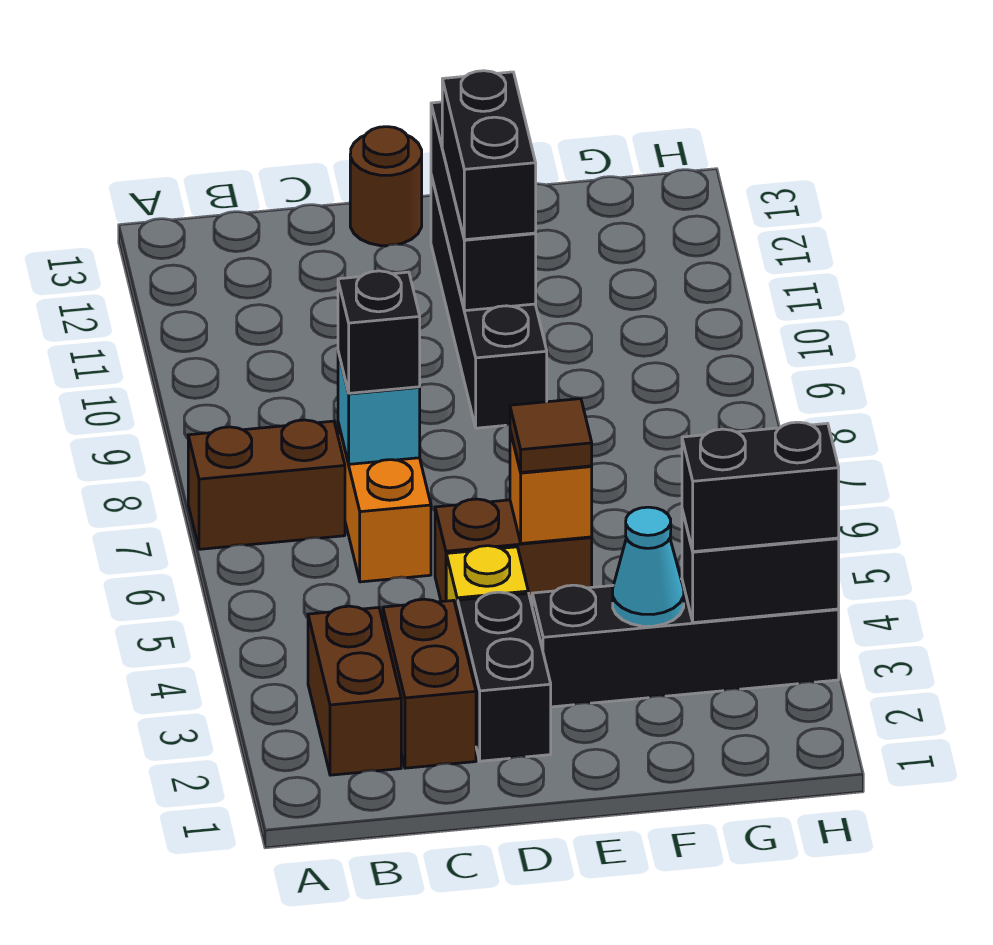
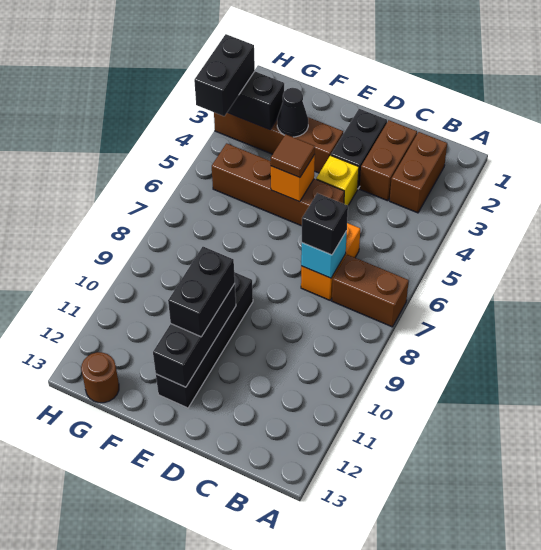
brown brick D5:E5 level 1 -> brown brick D5:G5 level 1
brown round brick D13 level 1 -> brown round brick G13 level 1
black brick E3:H3 level 1 -> brown brick E3:H3 level 1
cyan cone F3 level 2 -> black cone F3 level 2
black brick G3:H3 level 3 -> black brick H3:H4 level 3

